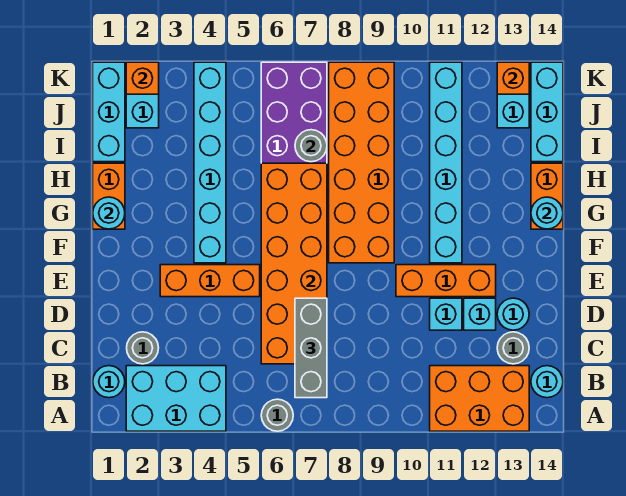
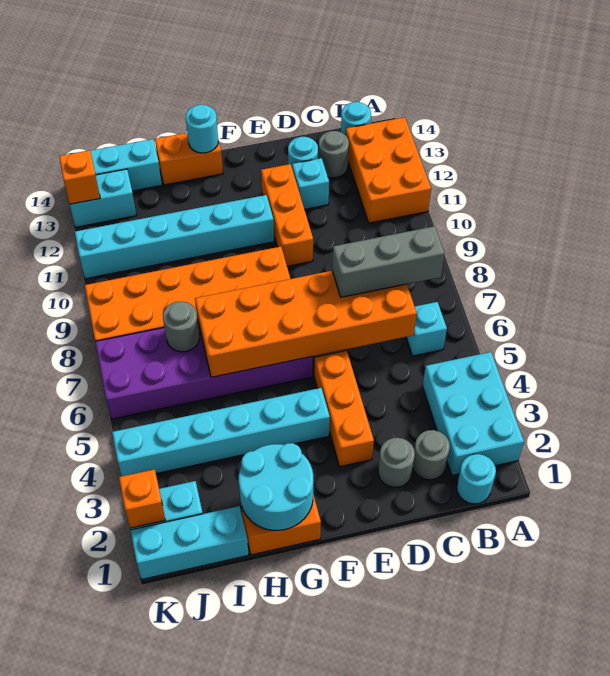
grey round brick A6 level 1 -> grey round brick D2 level 1
cyan brick D11 level 1 -> cyan brick B6 level 1
cyan round brick G1 level 2 -> cyan round brick G1:H2 level 2

